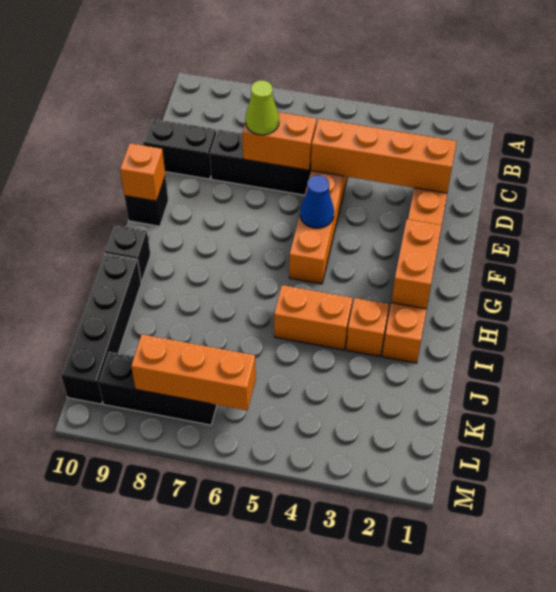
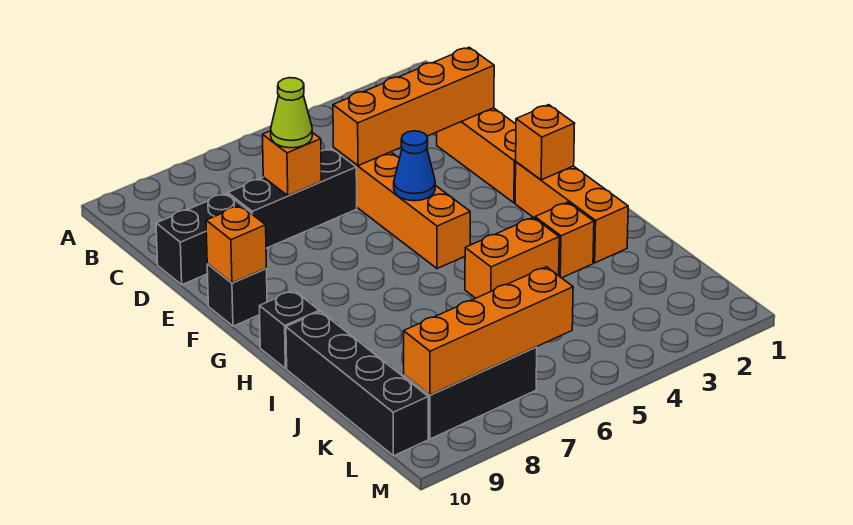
orange brick D6:D7 level 2 -> orange brick D7 level 2
orange brick G2:H2 level 2 -> orange brick G2 level 2
orange brick L6:L8 level 2 -> orange brick L6:L9 level 2

